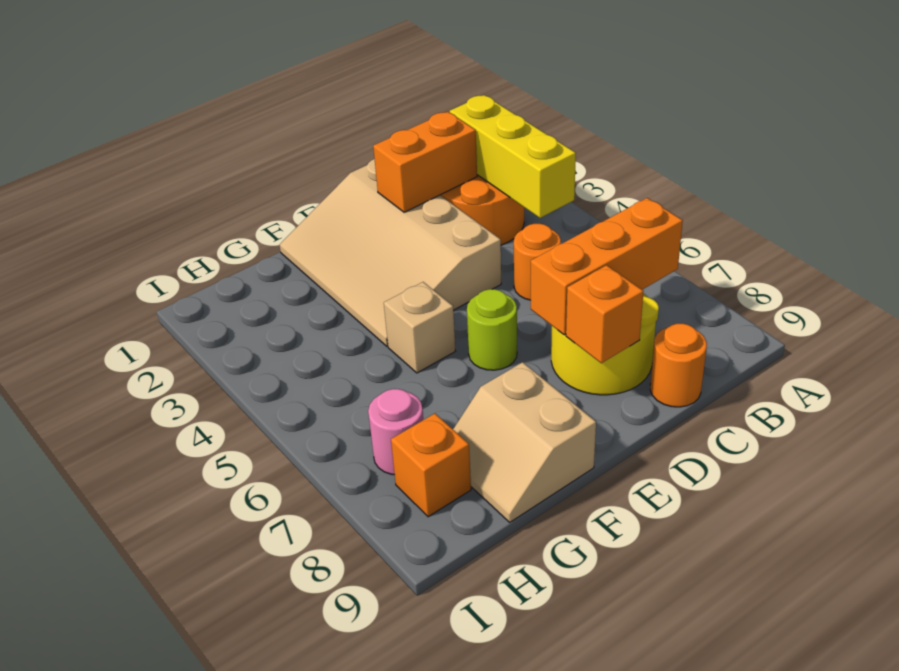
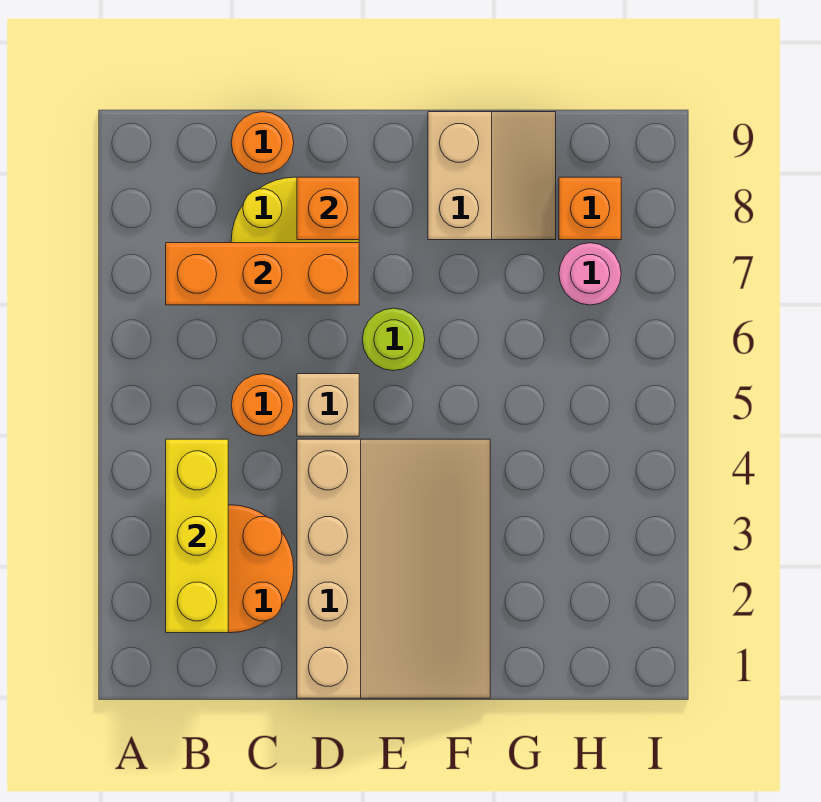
orange brick C2:D2 level 2 -> none
tan brick F5 level 1 -> tan brick D5 level 1

